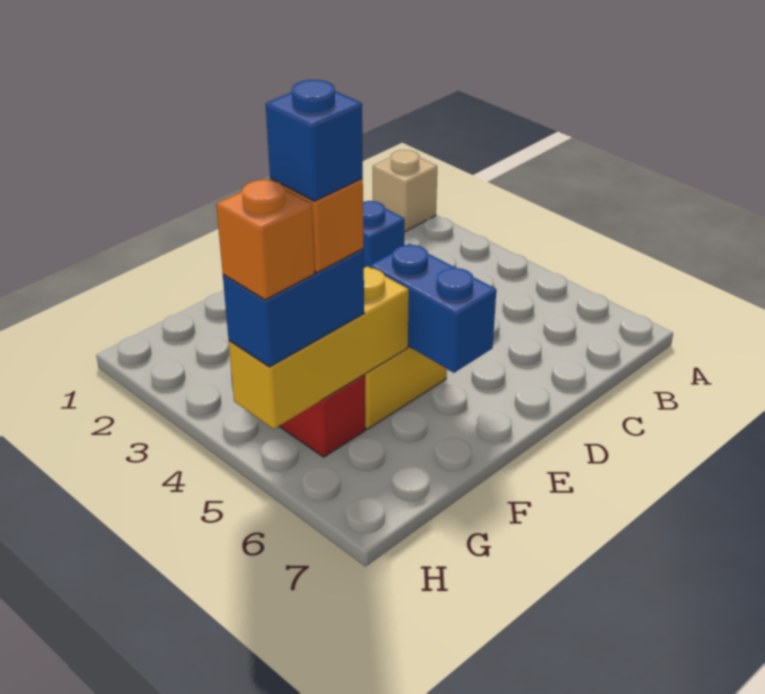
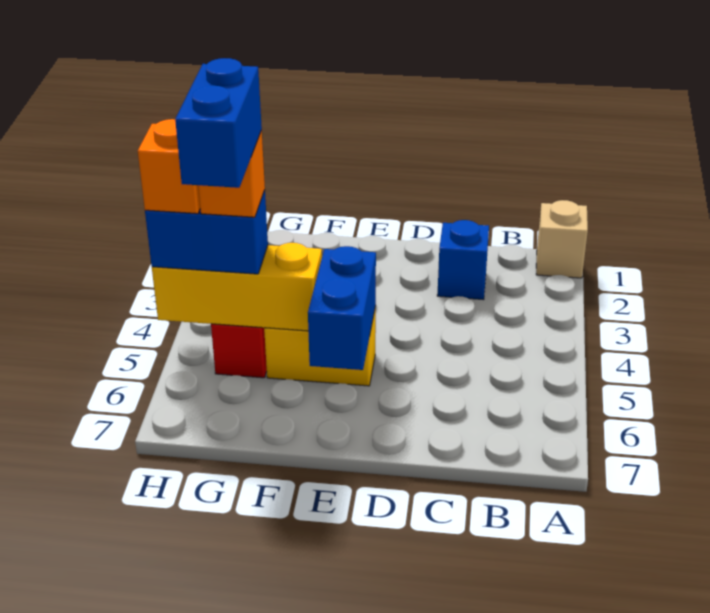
blue brick G5 level 5 -> blue brick G5:G6 level 5

